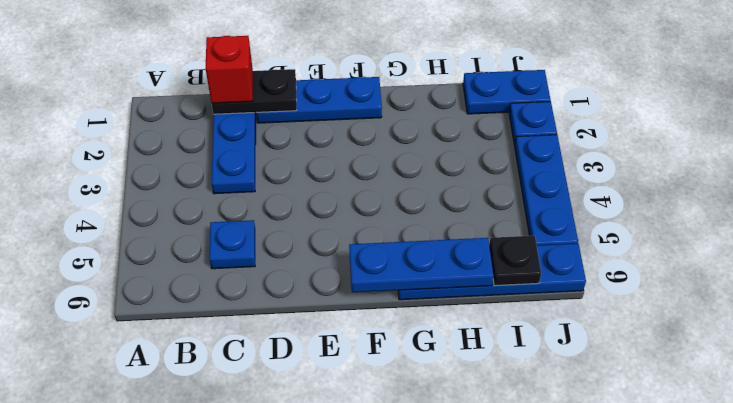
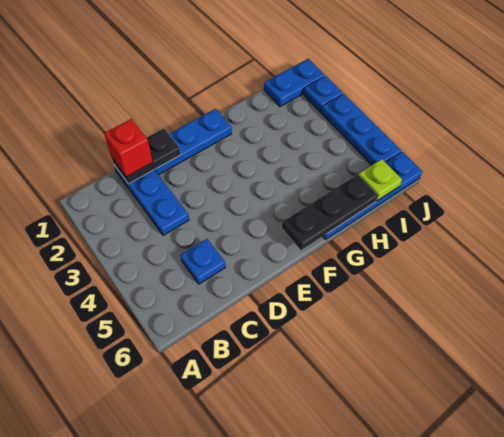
blue plate F6:H6 level 2 -> black plate F6:H6 level 2
black plate I6 level 2 -> lime plate I6 level 2

